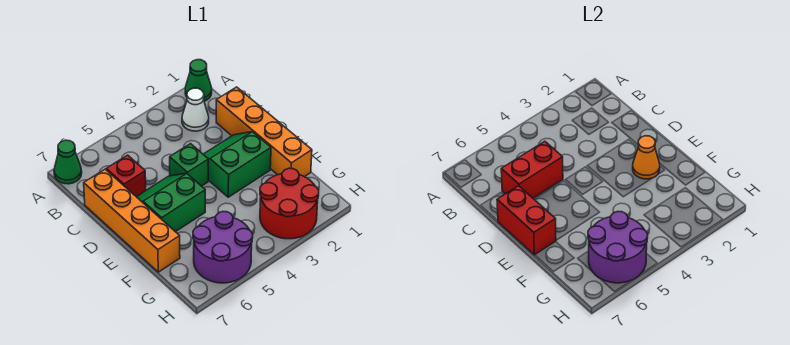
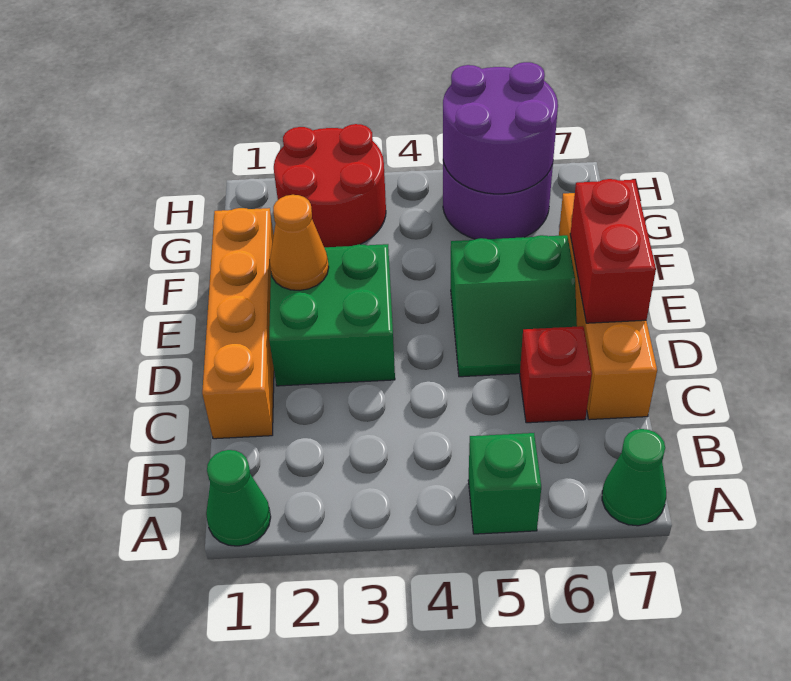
white cone B2 level 1 -> none
red brick C5:C6 level 2 -> none
green slope D2:E3 level 1 top E -> green brick D2:E3 level 1
green brick D4 level 1 -> green brick A5 level 1

